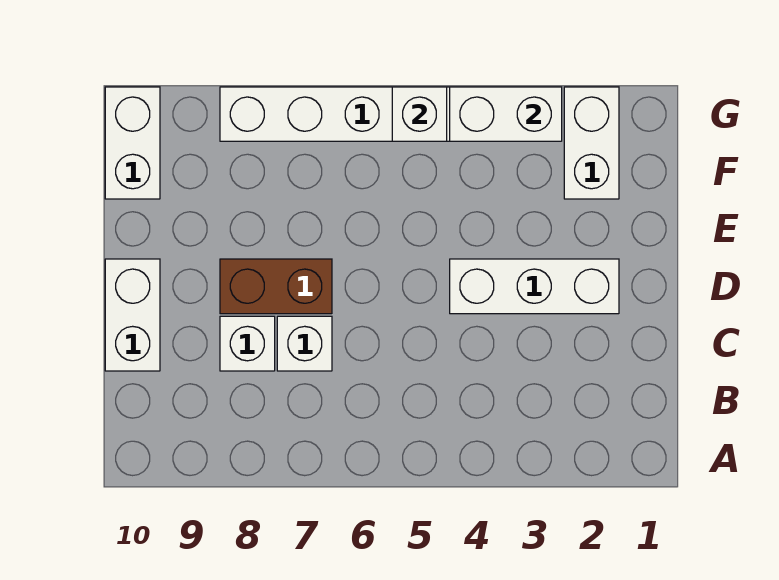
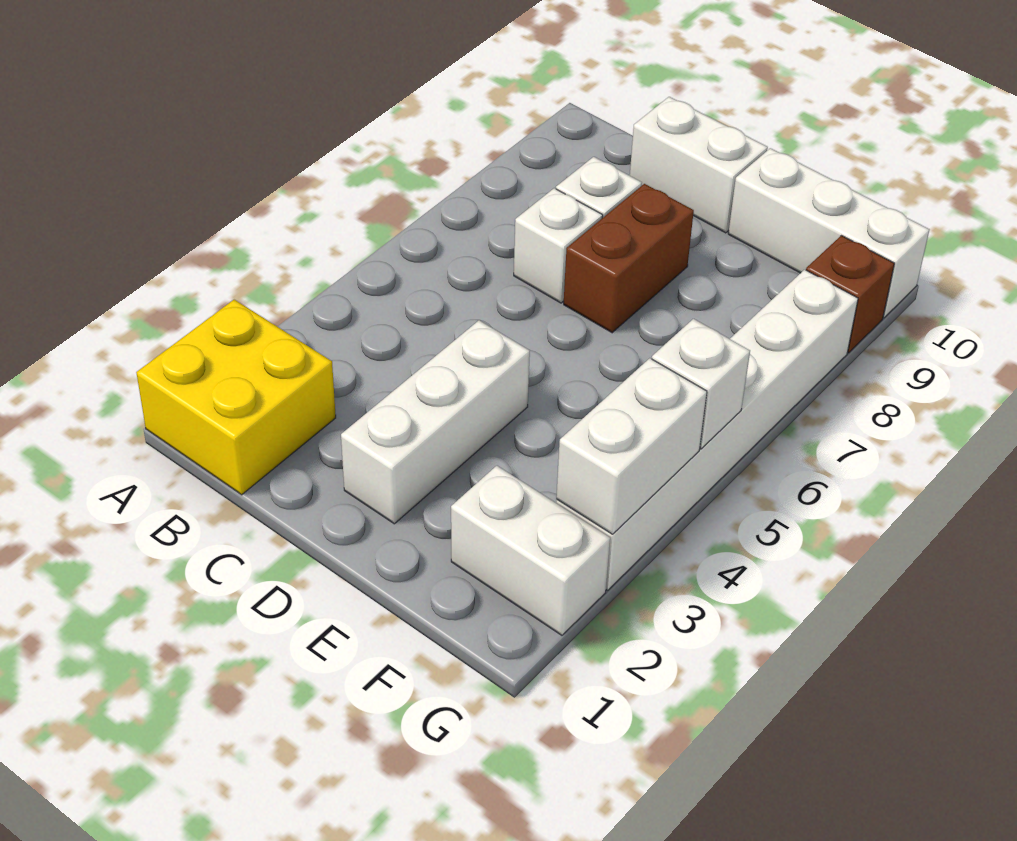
none -> yellow brick A1:B2 level 1
white brick F10:G10 level 1 -> white brick E10:G10 level 1
none -> brown brick G9 level 1

